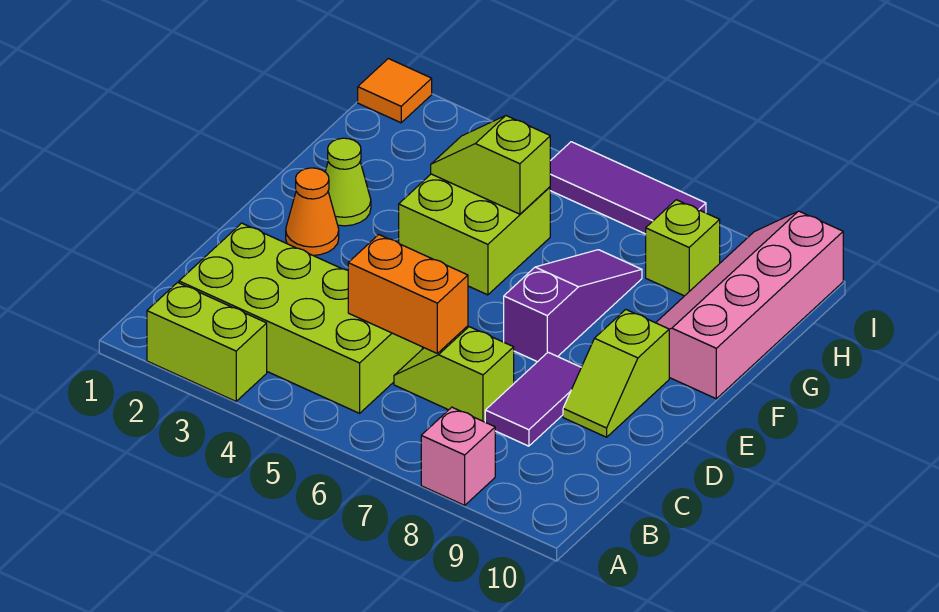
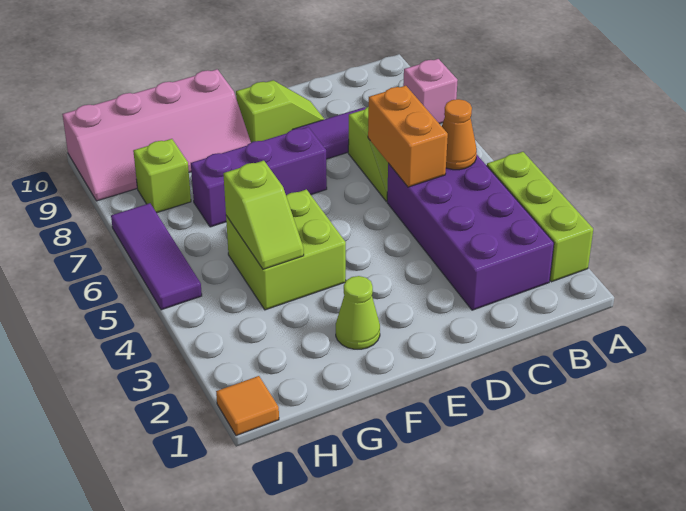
lime brick A2:A3 level 1 -> lime brick A2:A4 level 1
lime brick B2:C5 level 1 -> purple brick B2:C5 level 1
orange cone E2 level 1 -> orange cone B5 level 2
purple slope E7:G7 level 1 top E -> purple brick E7:G7 level 1

